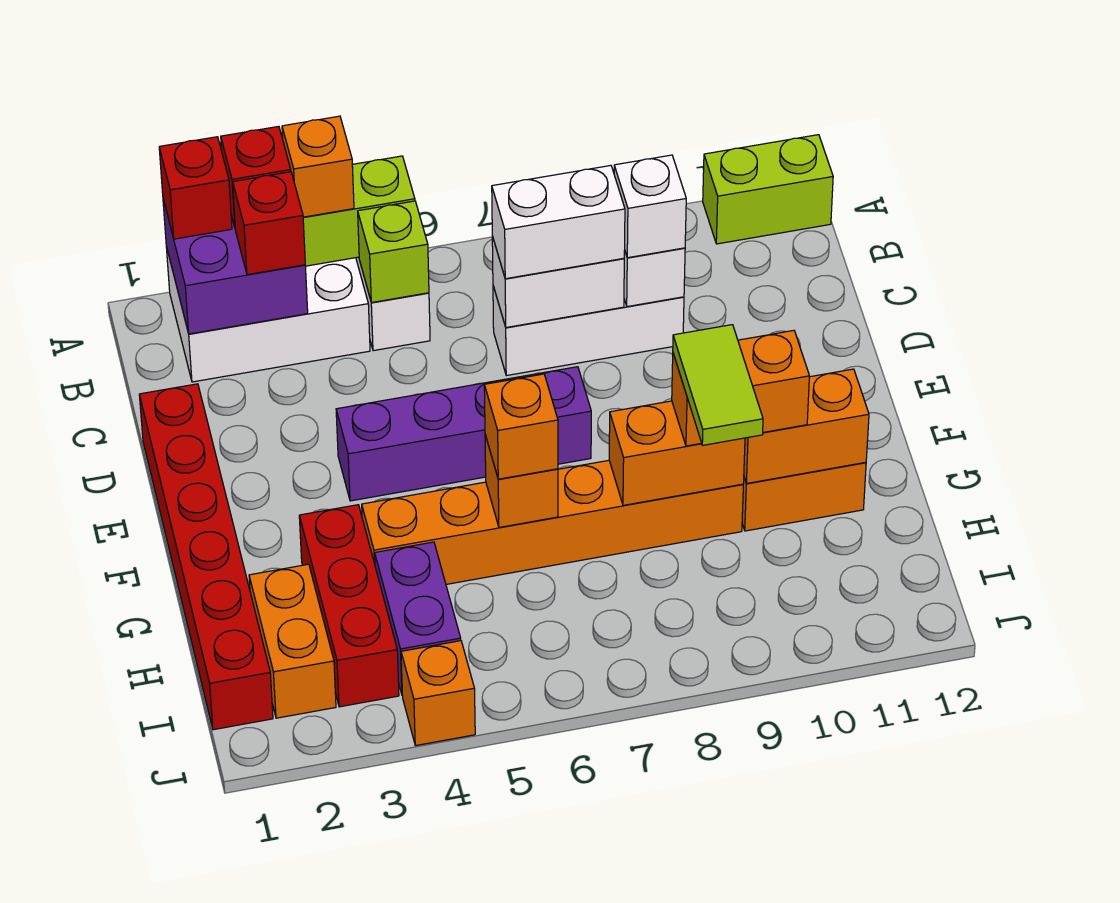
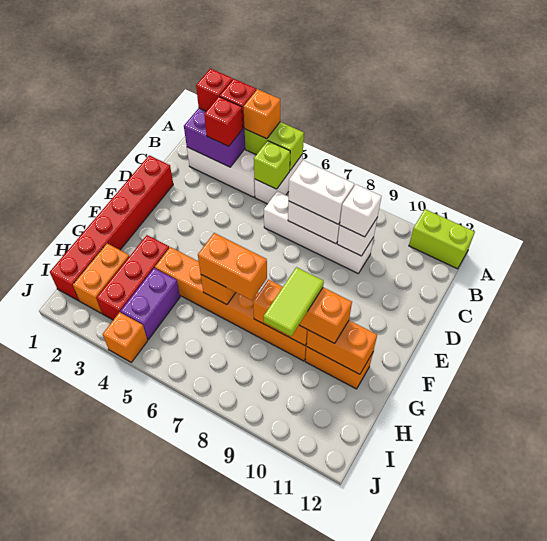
white brick C7:C9 level 1 -> white brick C6:C9 level 1
purple brick E4:E7 level 1 -> none
orange brick G6 level 3 -> orange brick G6:G7 level 3

